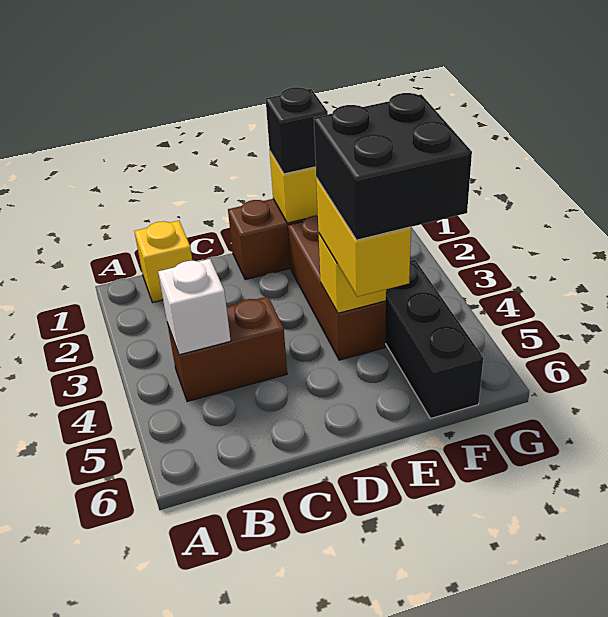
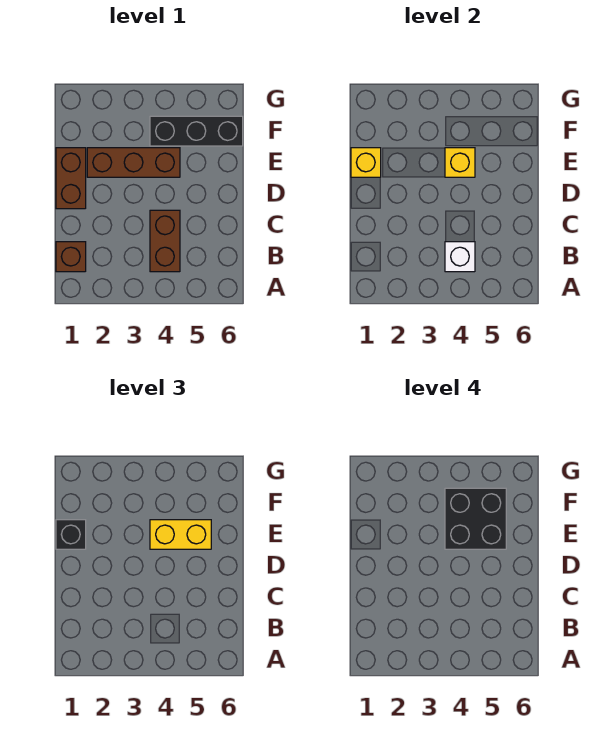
yellow brick B1 level 1 -> brown brick B1 level 1

